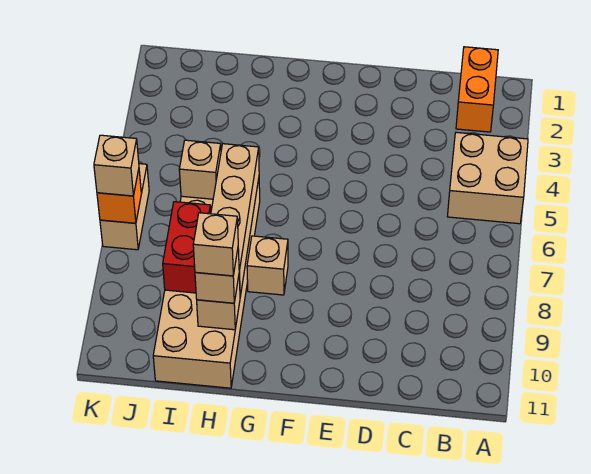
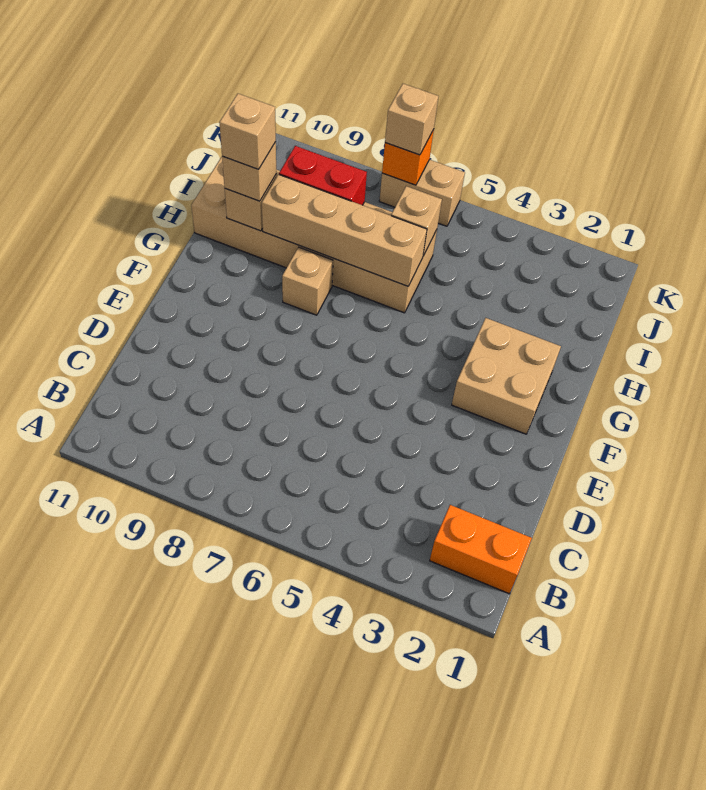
tan brick A4:B5 level 1 -> tan brick F2:G3 level 1

